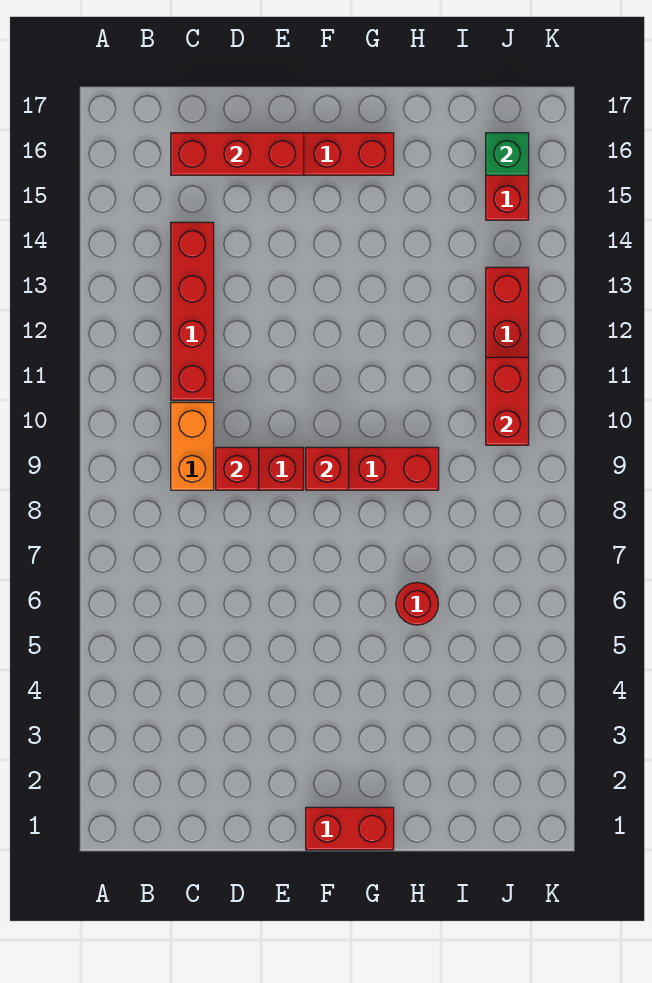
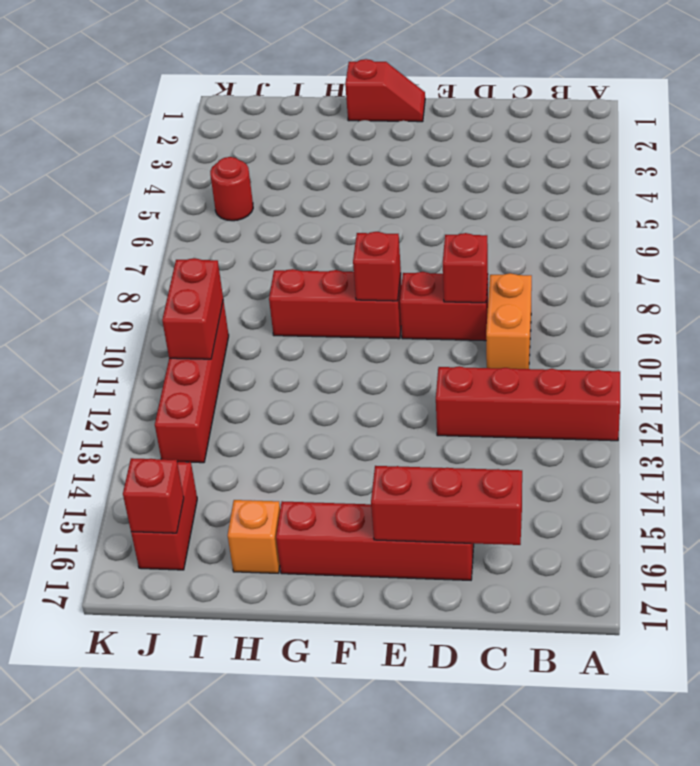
red brick C11:C14 level 1 -> red brick A12:D12 level 1
red brick F1:G1 level 1 -> red slope F1:G1 level 1 top G
red round brick H6 level 1 -> red round brick J5 level 1
none -> orange brick H16 level 1
green brick J16 level 2 -> red brick J16 level 2

